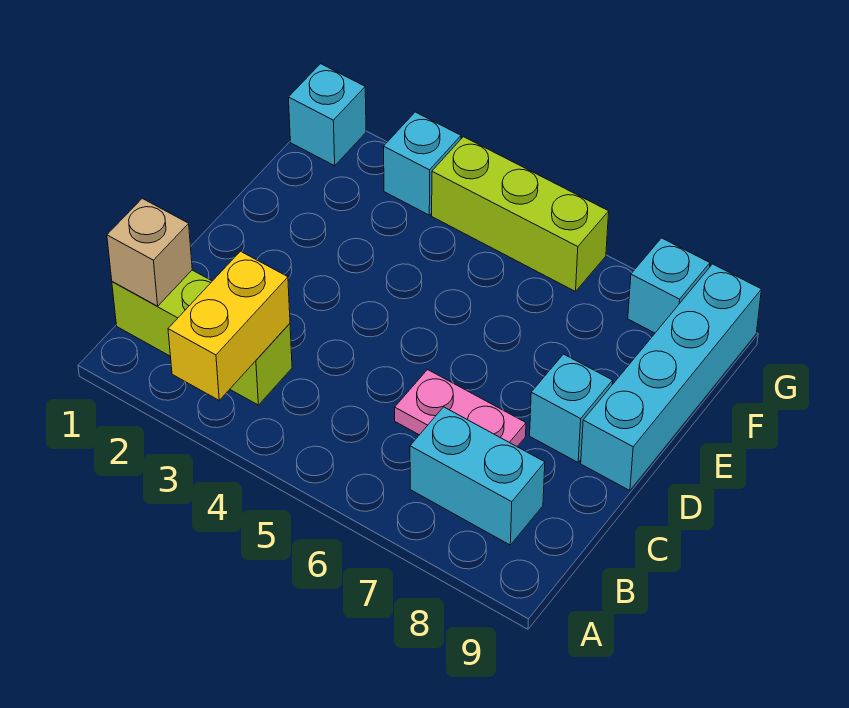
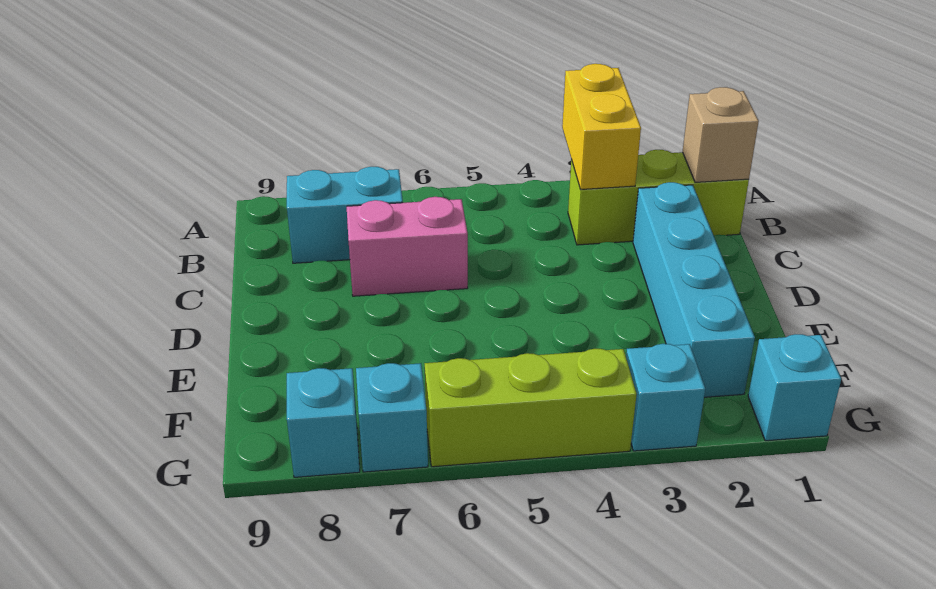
pink plate C6:C7 level 1 -> pink brick C6:C7 level 1
cyan brick D8 level 1 -> cyan brick G7 level 1
cyan brick D9:G9 level 1 -> cyan brick C2:F2 level 1

